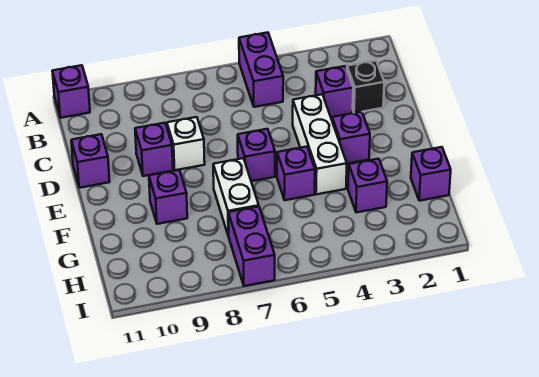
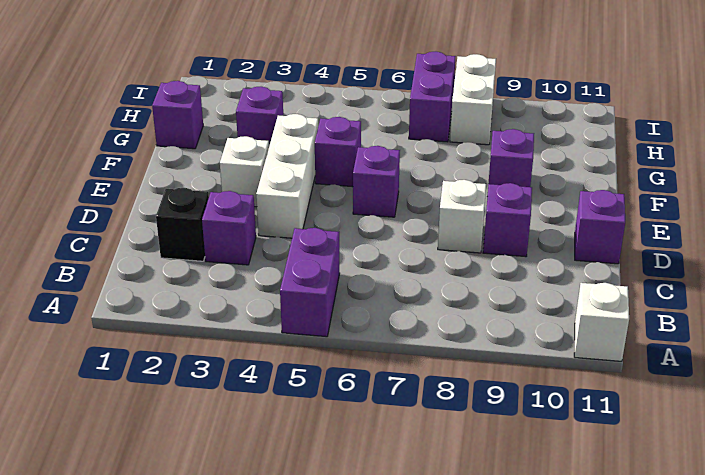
purple brick A11 level 1 -> white brick A11 level 1
purple brick E3 level 1 -> white brick E3 level 1
white brick F7:G7 level 1 -> white brick H8:I8 level 1

